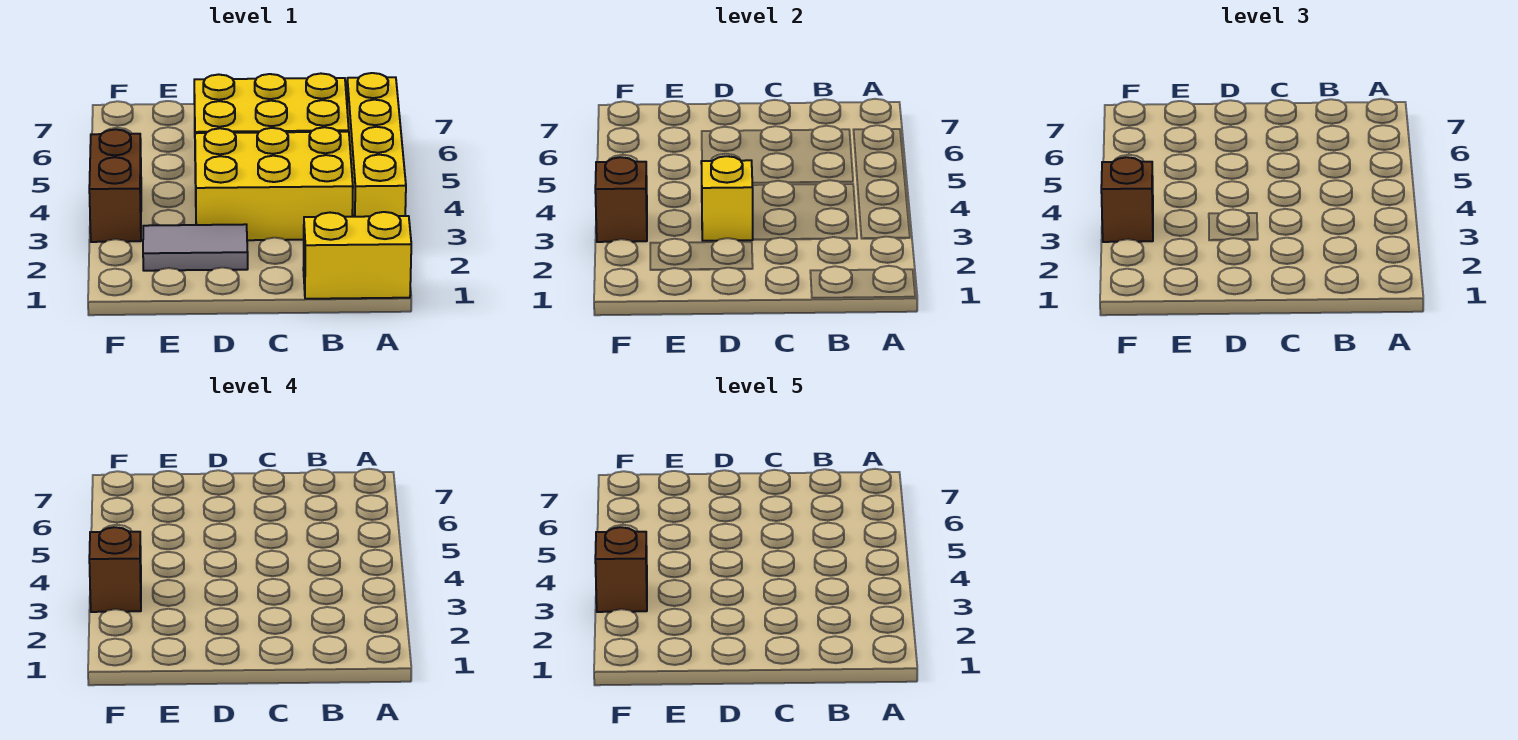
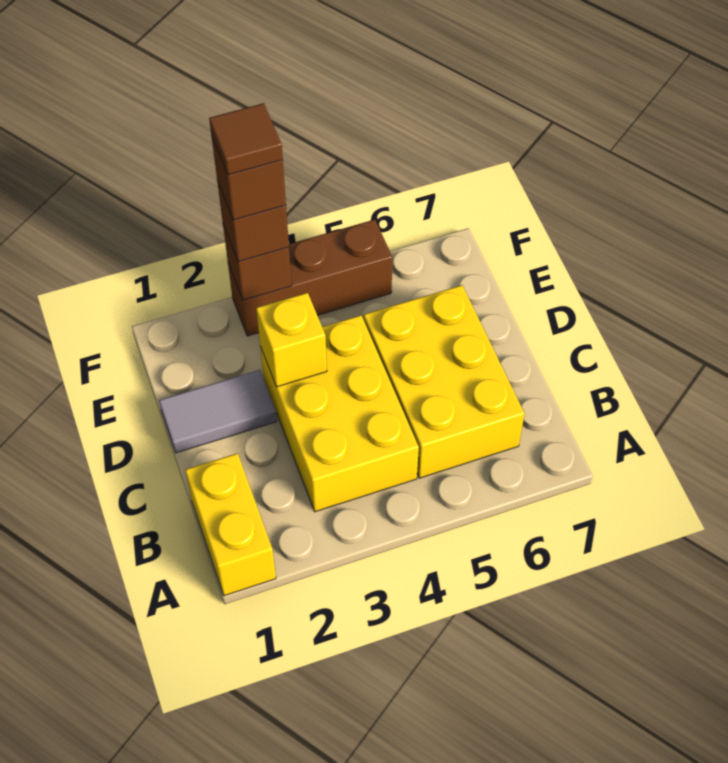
yellow brick A3:A6 level 1 -> none
grey tile D2:E2 level 1 -> grey tile D1:D2 level 1
brown brick F3:F4 level 1 -> brown brick F3:F5 level 1
brown brick F3 level 5 -> brown tile F3 level 5

